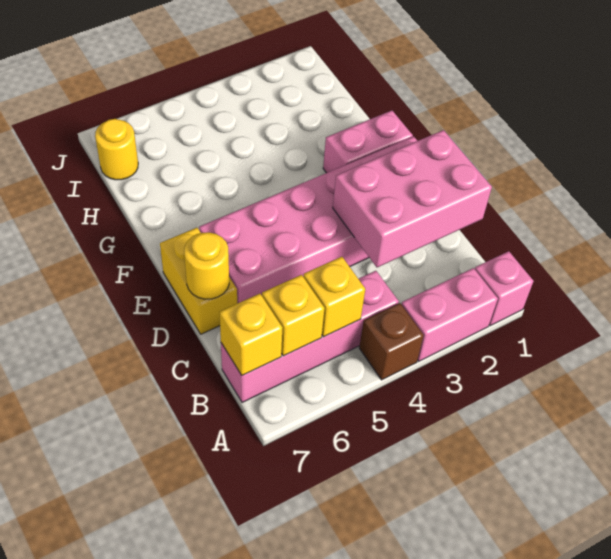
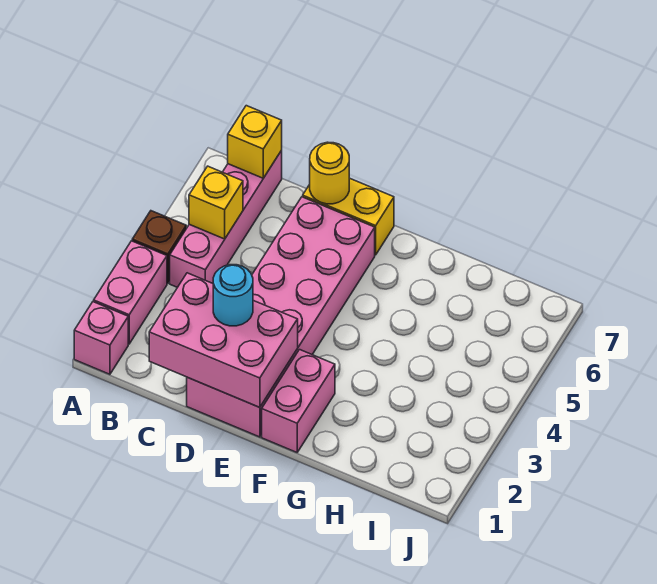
yellow brick B6 level 2 -> none
pink brick C1:D3 level 2 -> pink brick C1:E2 level 2
none -> cyan round brick D2 level 3
yellow round brick I7 level 1 -> none

